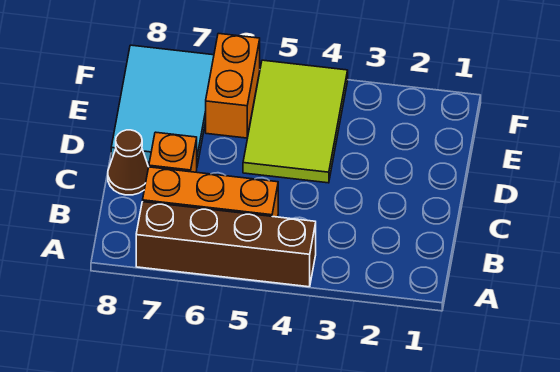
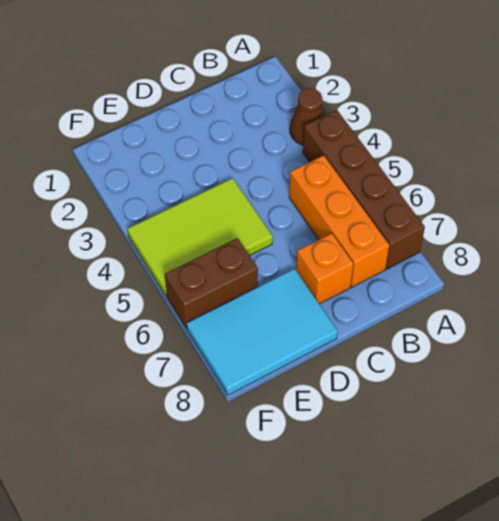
brown cone C8 level 1 -> brown cone A3 level 1
orange brick E6:F6 level 1 -> brown brick E6:F6 level 1

